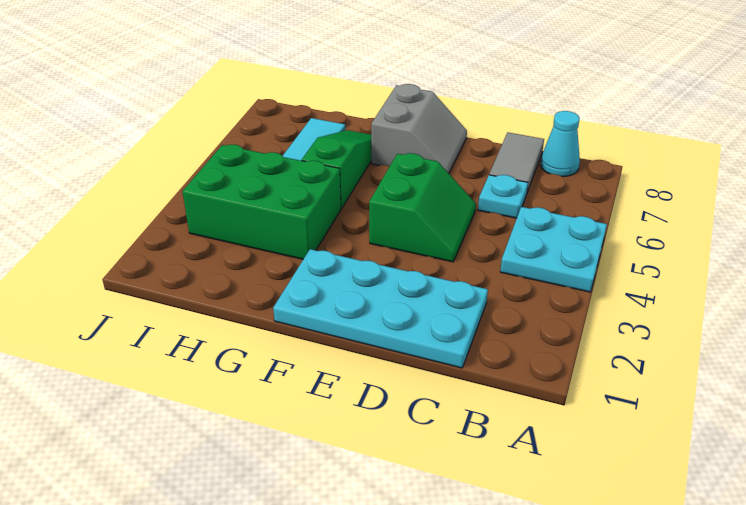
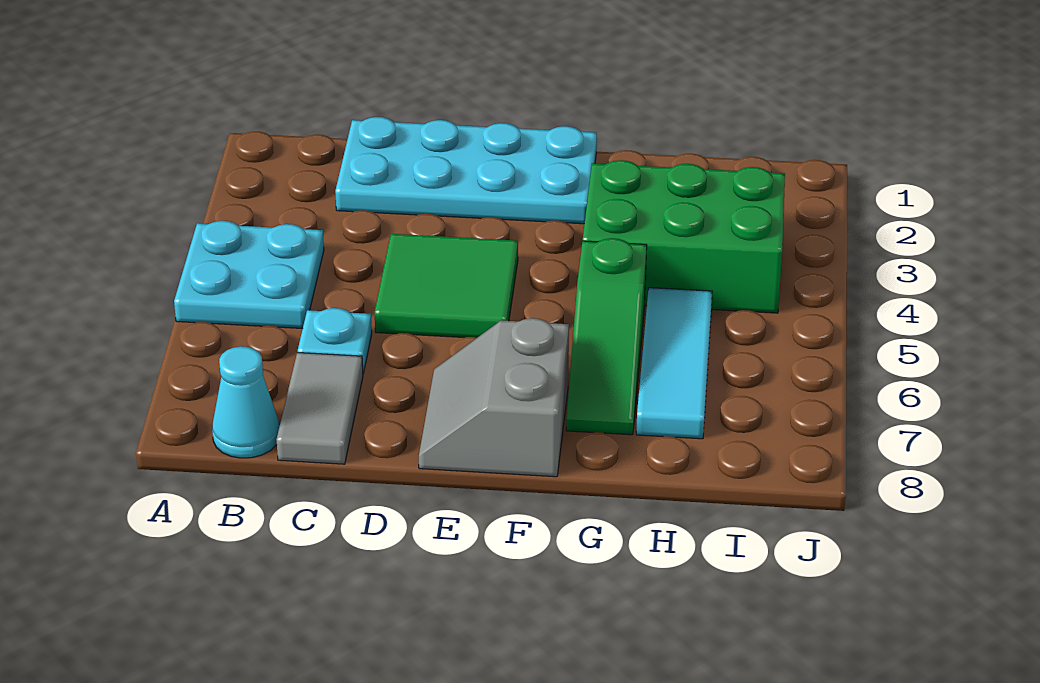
green slope D4:E5 level 1 top E -> green tile D4:E5 level 1

